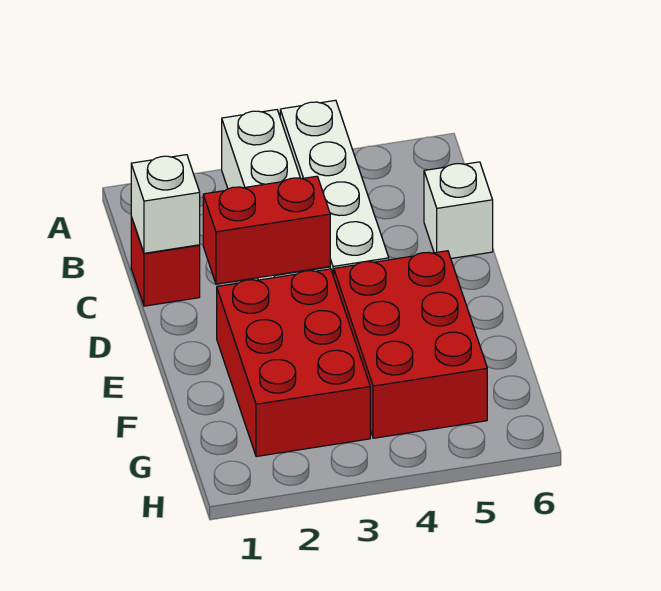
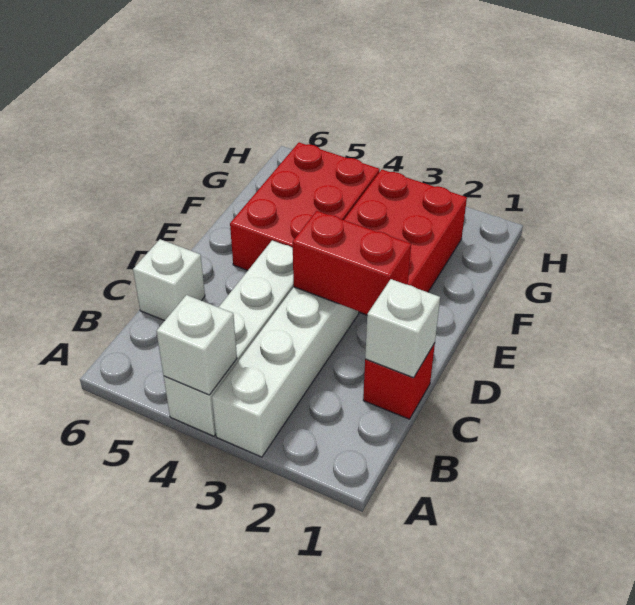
none -> white brick A4 level 2

